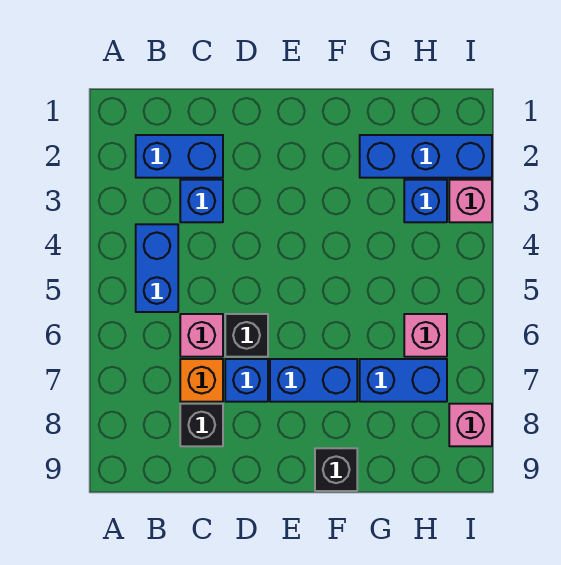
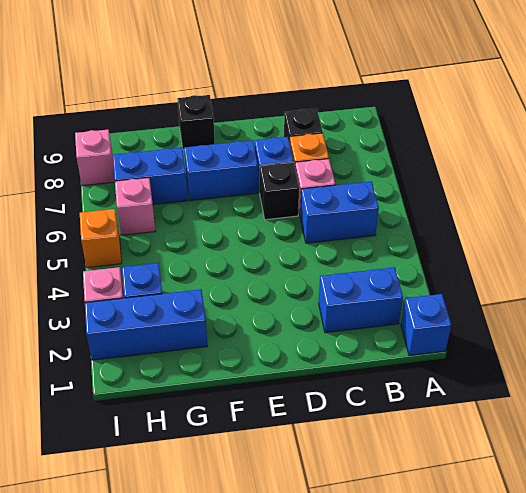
blue brick B4:B5 level 1 -> blue brick B5:C5 level 1
blue brick C3 level 1 -> blue brick A1 level 1
none -> orange brick I5 level 1

